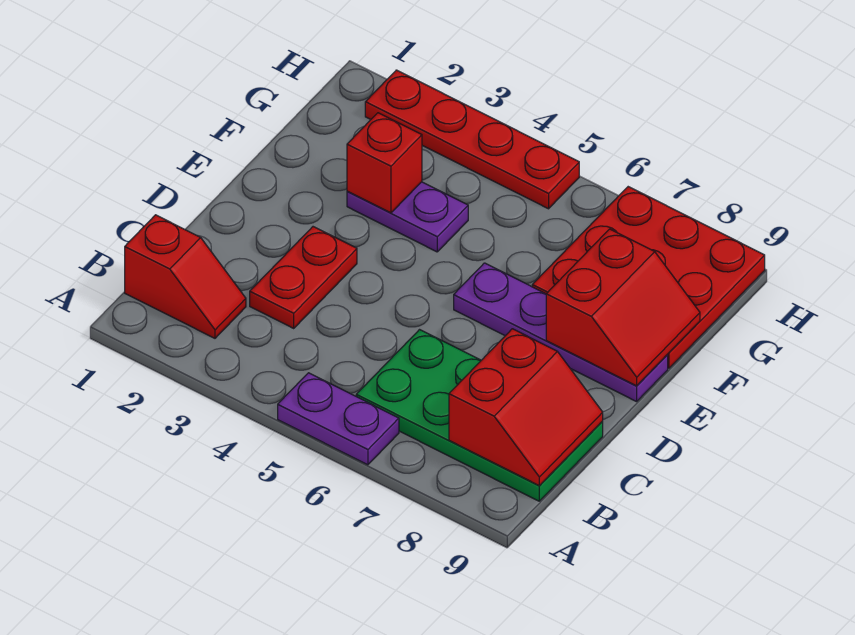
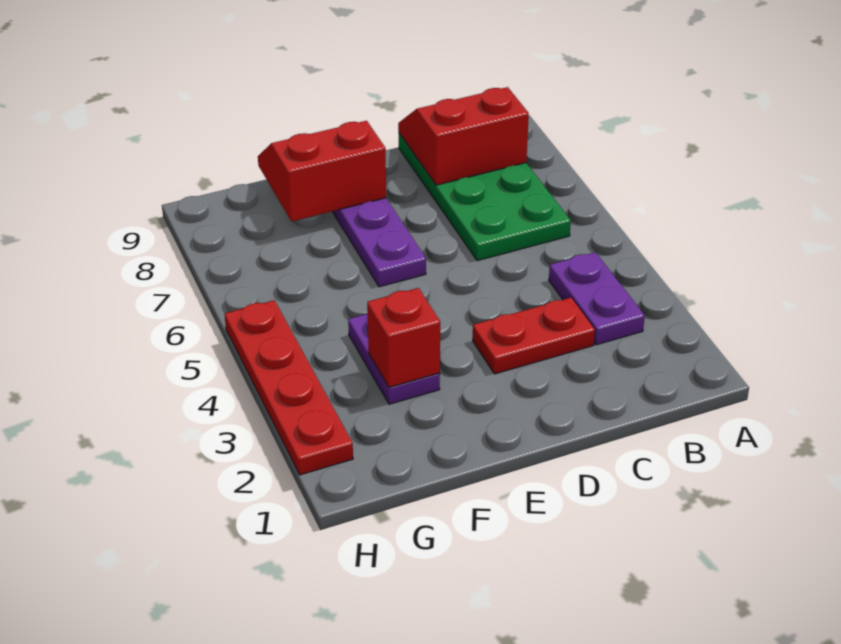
purple plate A5:A6 level 1 -> purple plate B3:B4 level 1
red slope B1:B2 level 1 top 1 -> none
red plate F7:H9 level 1 -> none

